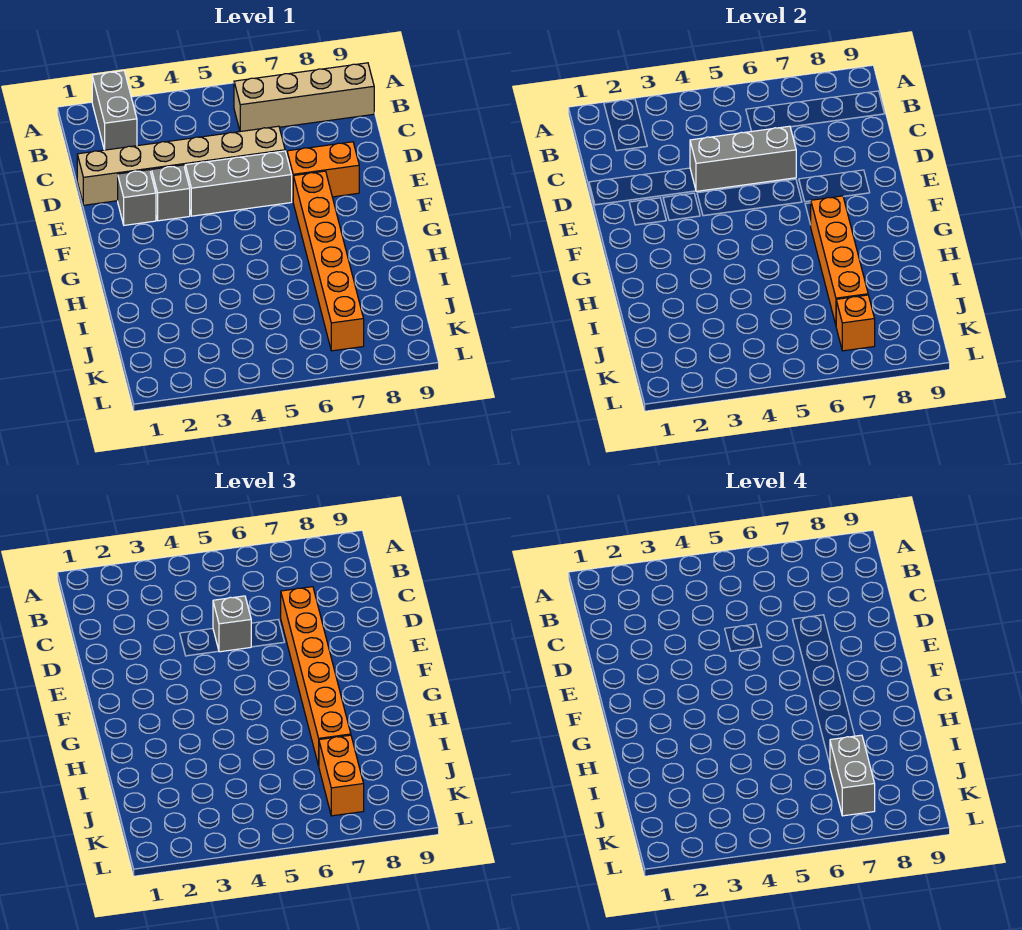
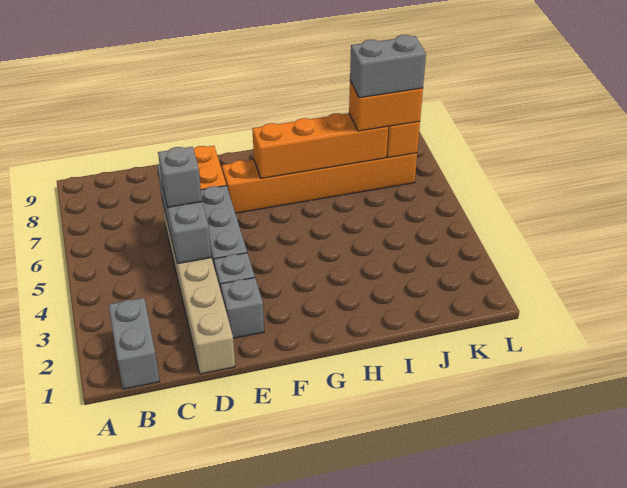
grey brick A2:B2 level 1 -> grey brick B1:B2 level 1
tan brick B6:B9 level 1 -> none
orange brick D7:I7 level 3 -> none

